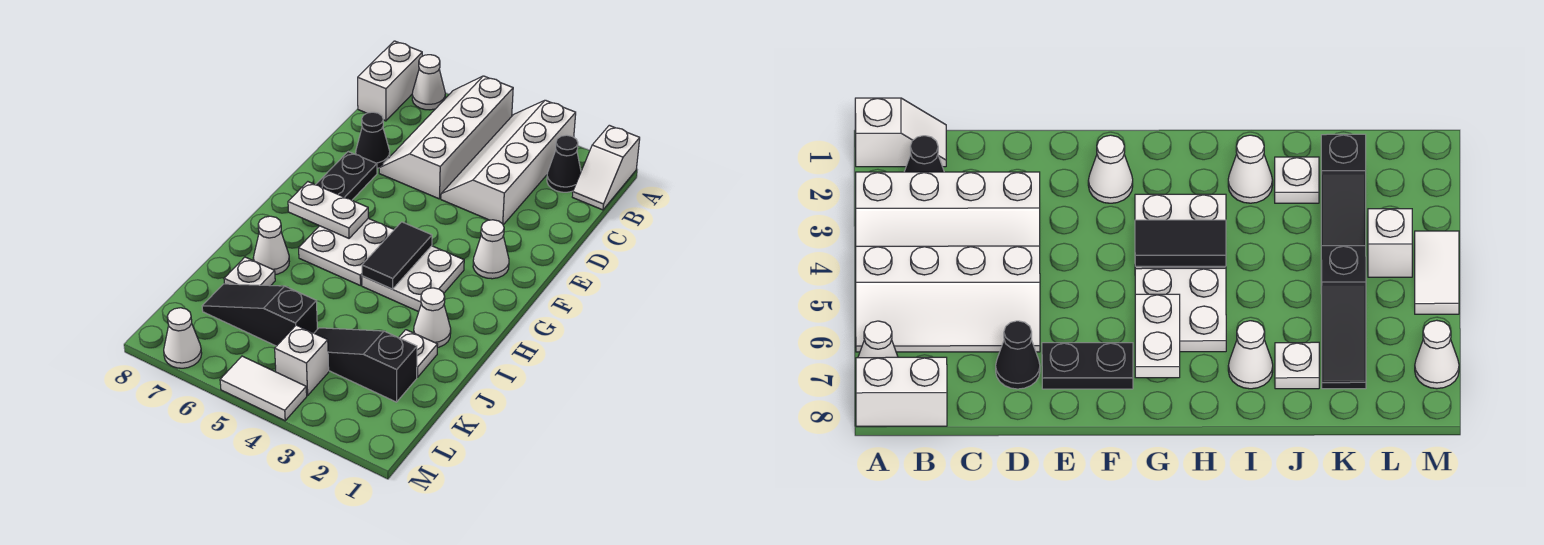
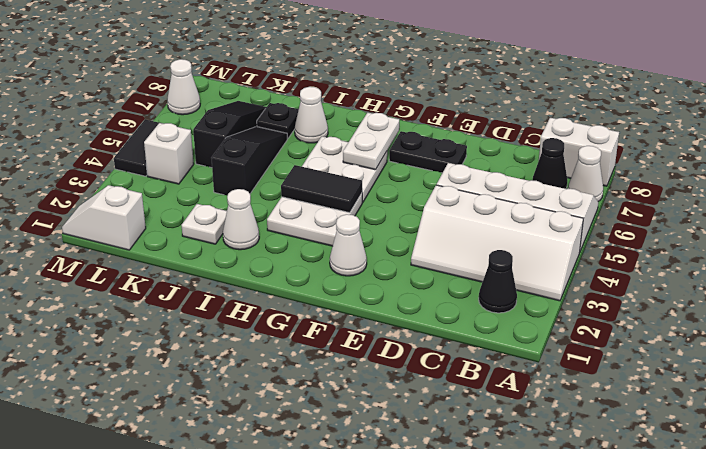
white slope A1:B1 level 1 top A -> white slope L1:M1 level 1 top L
white slope A3:D4 level 1 top 3 -> white slope A3:D4 level 1 top 4
black cone D7 level 1 -> black cone B7 level 1
white plate J7 level 1 -> black plate J7 level 1
black slope K2:K4 level 1 top 2 -> black slope J4:J6 level 1 top 4
white tile M4:M5 level 1 -> black tile M4:M5 level 1

